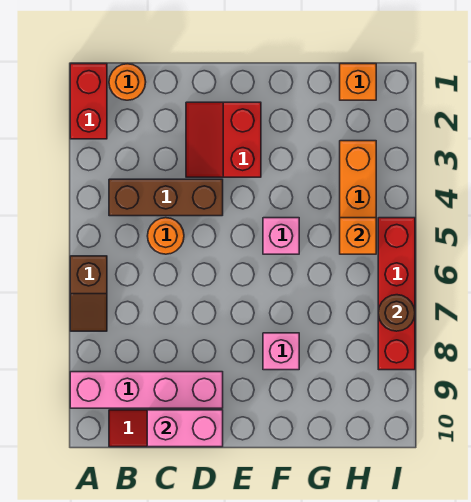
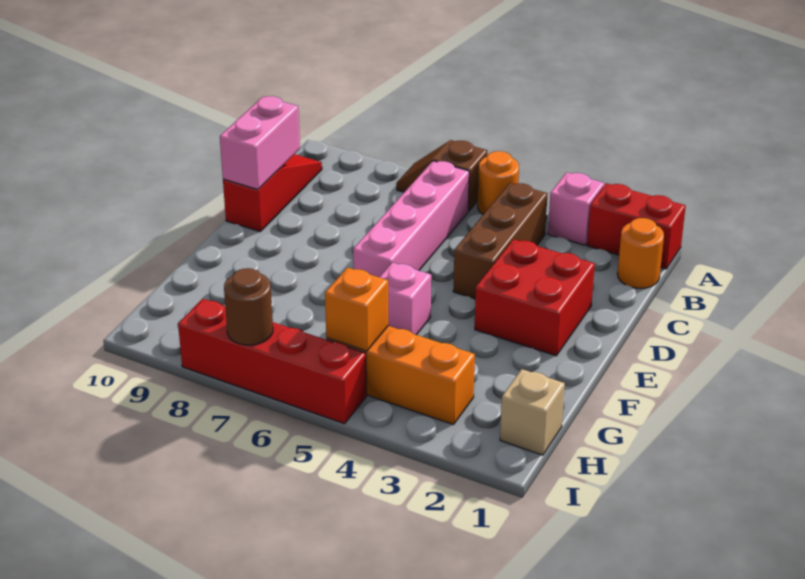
pink brick A9:D9 level 1 -> pink brick B6:E6 level 1
orange round brick C5 level 1 -> orange round brick A5 level 1
red slope D2:E3 level 1 top E -> red brick D2:E3 level 1
pink brick F8 level 1 -> pink brick A3 level 1
orange brick H1 level 1 -> tan brick H1 level 1

